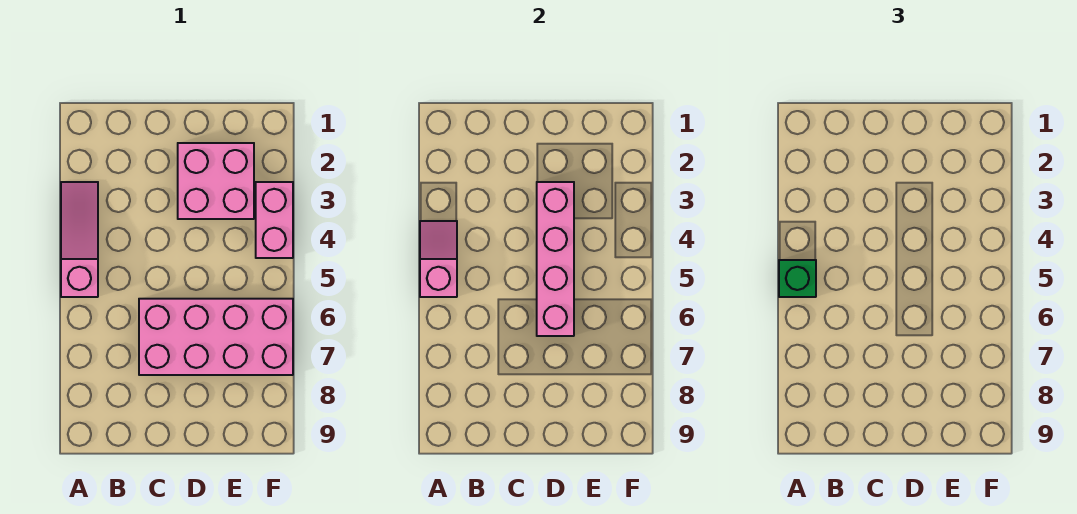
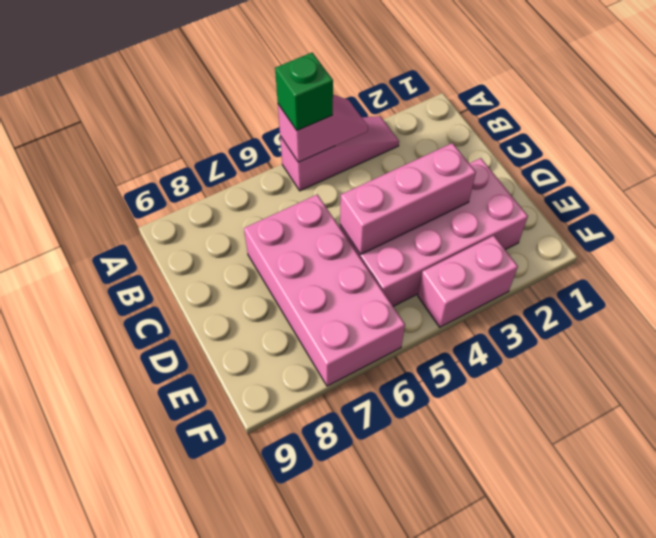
pink brick D2:E3 level 1 -> pink brick D2:E5 level 1
pink brick D3:D6 level 2 -> pink brick D3:D5 level 2

